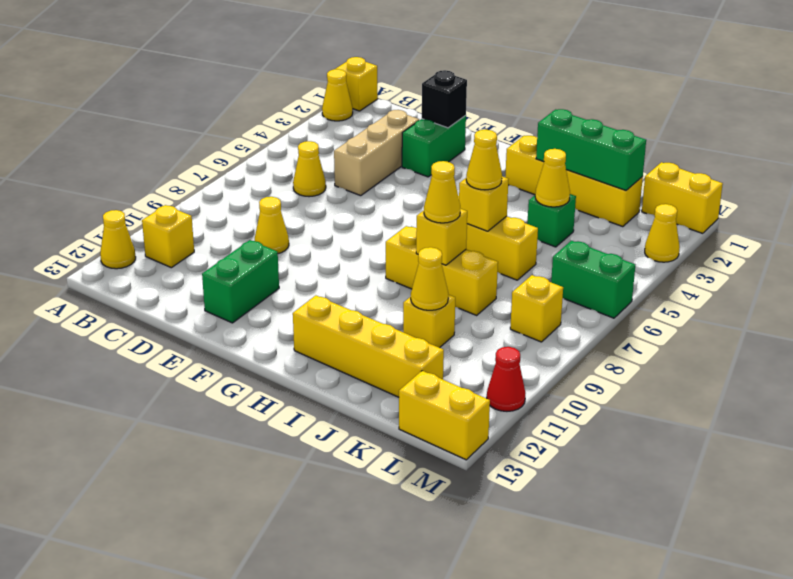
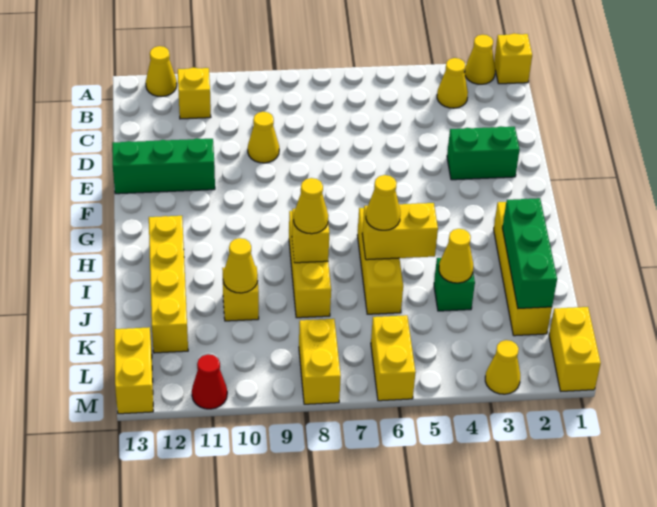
yellow cone C6 level 1 -> yellow cone B3 level 1
tan brick D3:D5 level 1 -> none
black brick E2 level 2 -> none
green brick E11:E12 level 1 -> green brick E11:E13 level 1
yellow brick I6 level 2 -> yellow brick I5:I6 level 2
green brick L6:M6 level 1 -> yellow brick L6:M6 level 1
yellow brick L8 level 1 -> yellow brick L8:M8 level 1

